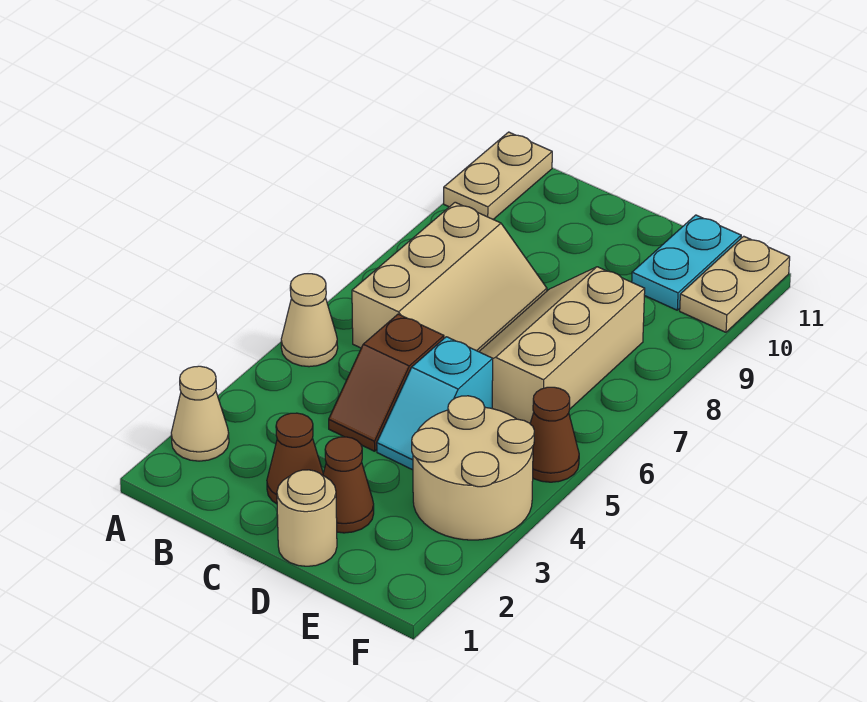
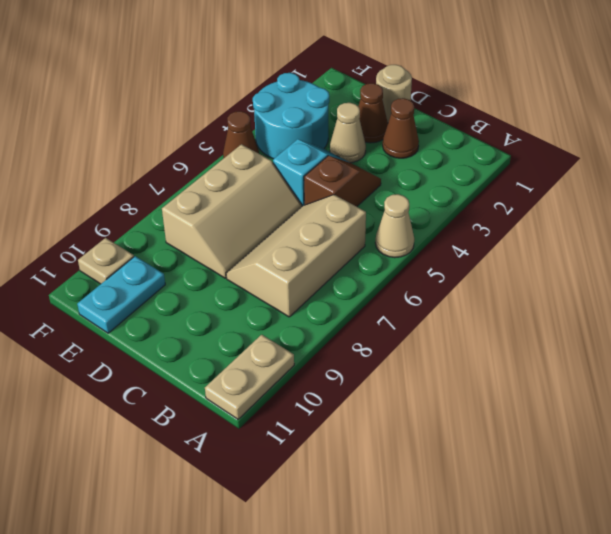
tan cone A2 level 1 -> tan cone D3 level 1
tan round brick E3:F4 level 1 -> cyan round brick E3:F4 level 1
tan plate F10:F11 level 1 -> tan plate F10 level 1

